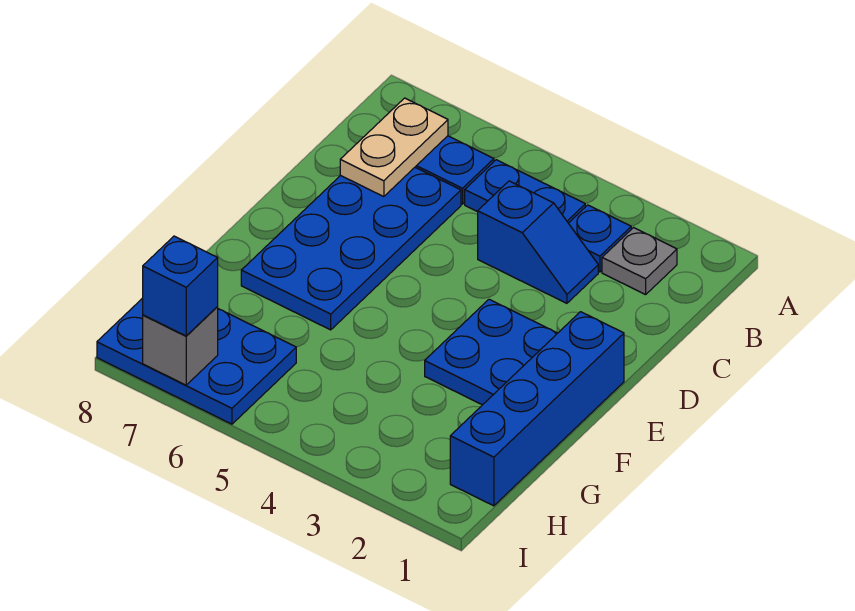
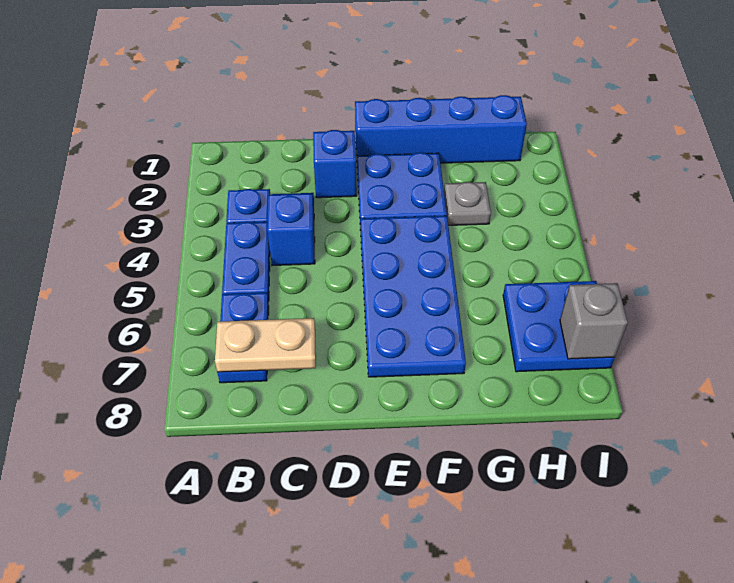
grey plate B2 level 1 -> grey plate G3 level 1
blue plate C6:F7 level 1 -> blue plate E4:F7 level 1
blue plate H6:I8 level 1 -> blue plate H6:I7 level 1
blue brick I7 level 3 -> blue brick D2 level 1

